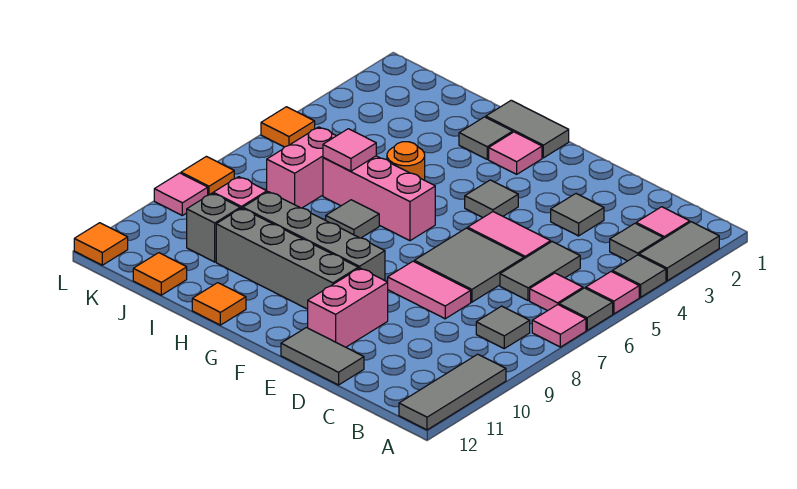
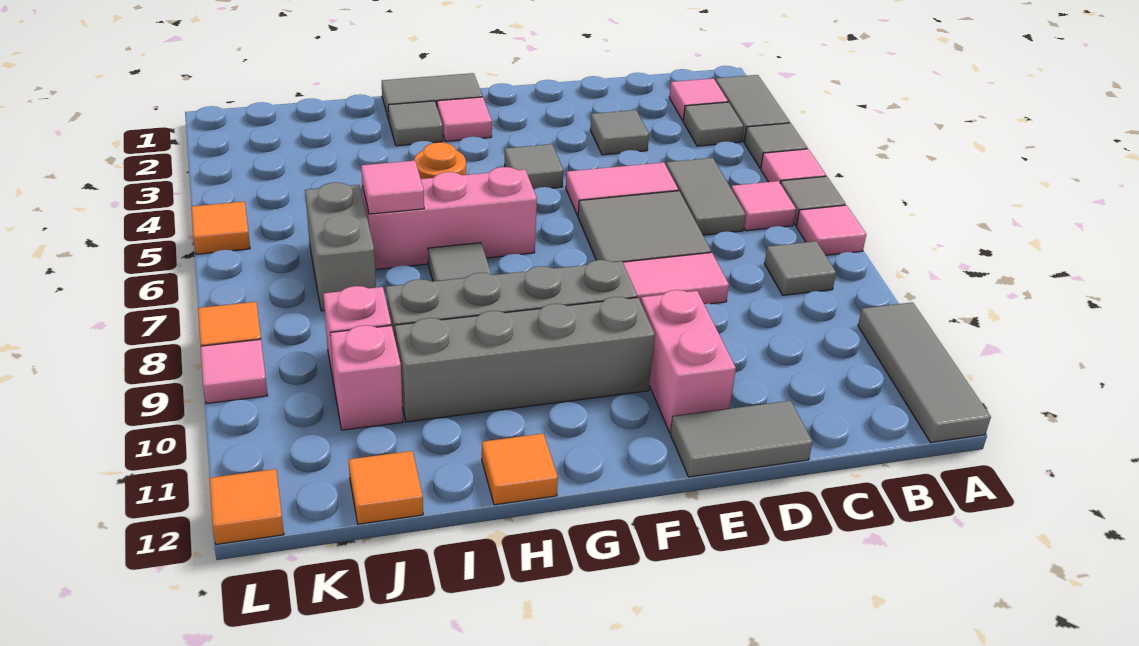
pink brick J6:J7 level 1 -> grey brick J6:J7 level 1
grey brick J10 level 1 -> pink brick J10 level 1

